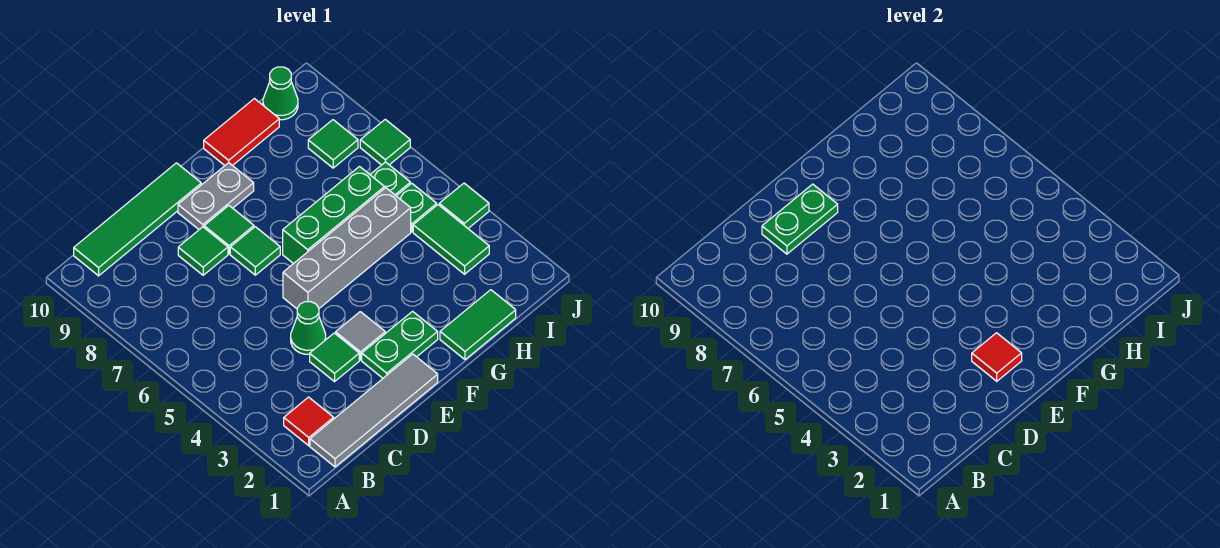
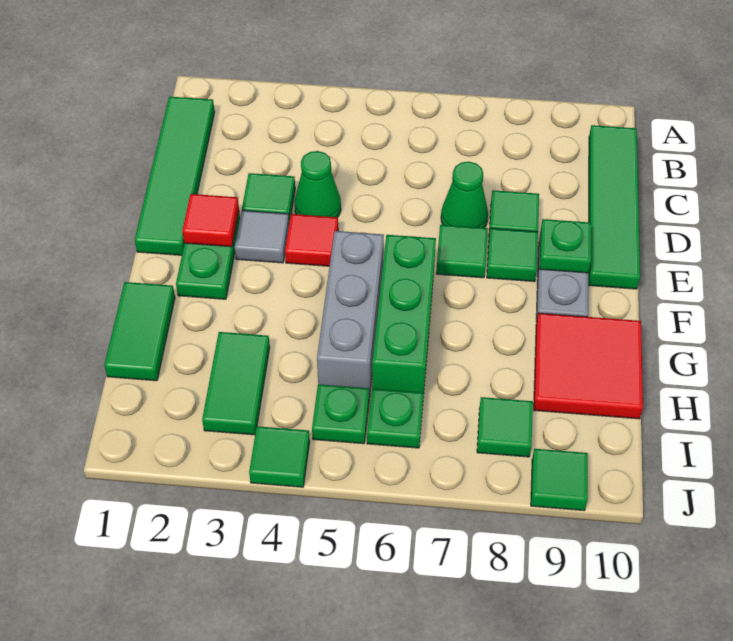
grey tile B1:E1 level 1 -> green tile B1:E1 level 1
red tile B2 level 1 -> red tile E4 level 1
green plate D9:E9 level 2 -> green plate E9 level 2
grey brick E5:H5 level 1 -> grey brick F5:H5 level 1
red tile G10:H10 level 1 -> red tile G9:H10 level 1
green tile I3:I4 level 1 -> green tile H3:I3 level 1
green cone I10 level 1 -> green cone D7 level 1
green tile J7 level 1 -> green tile J9 level 1

